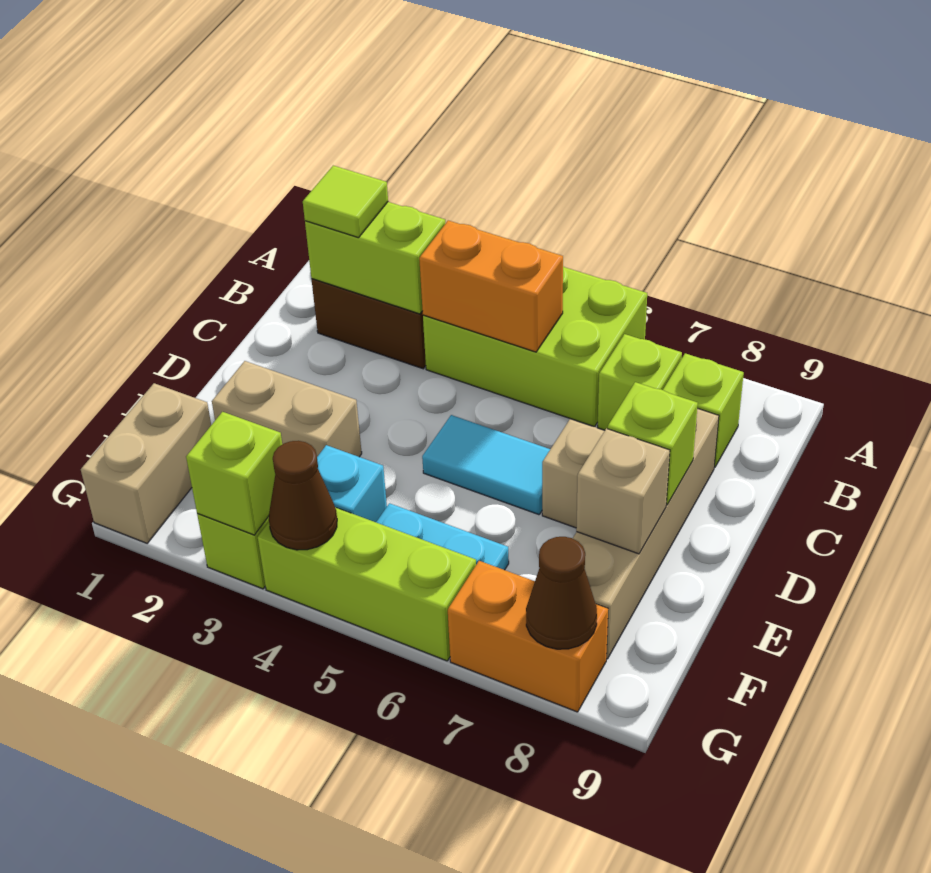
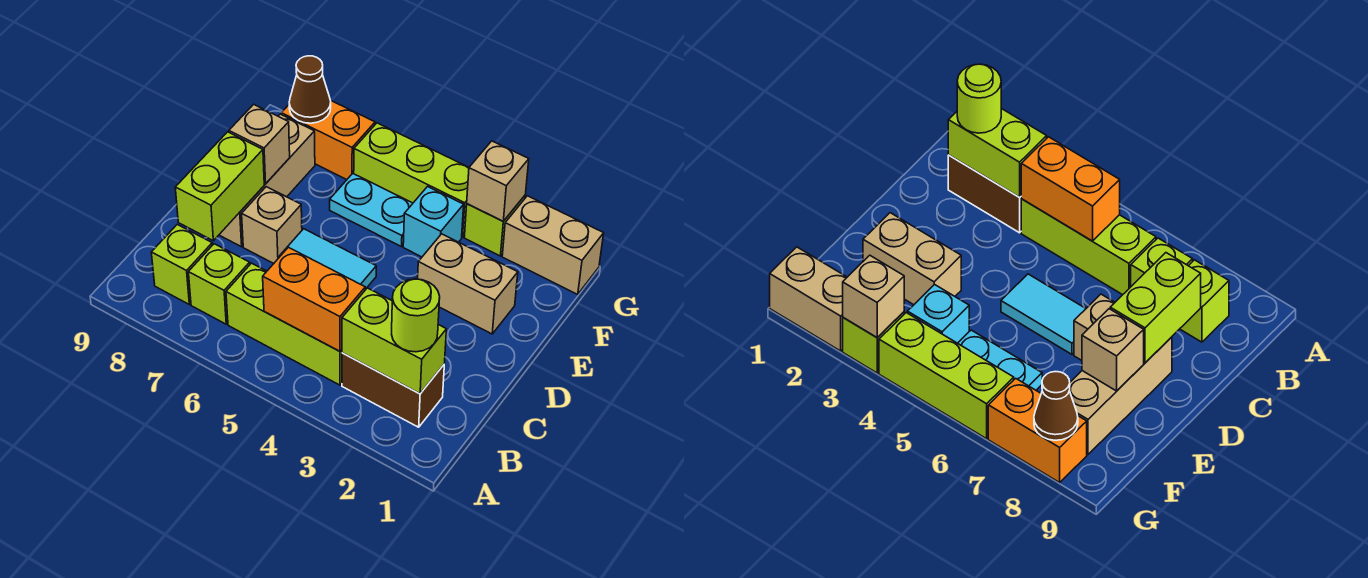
lime brick A4:B6 level 1 -> lime brick B4:B6 level 1
lime tile B2 level 3 -> lime round brick B2 level 3
tan brick C8:F8 level 1 -> tan brick D8:F8 level 1
lime brick D8 level 2 -> lime brick C8:D8 level 2
tan brick F1:G1 level 1 -> tan brick G1:G2 level 1
lime brick G3 level 2 -> tan brick G3 level 2
brown cone G4 level 2 -> none

